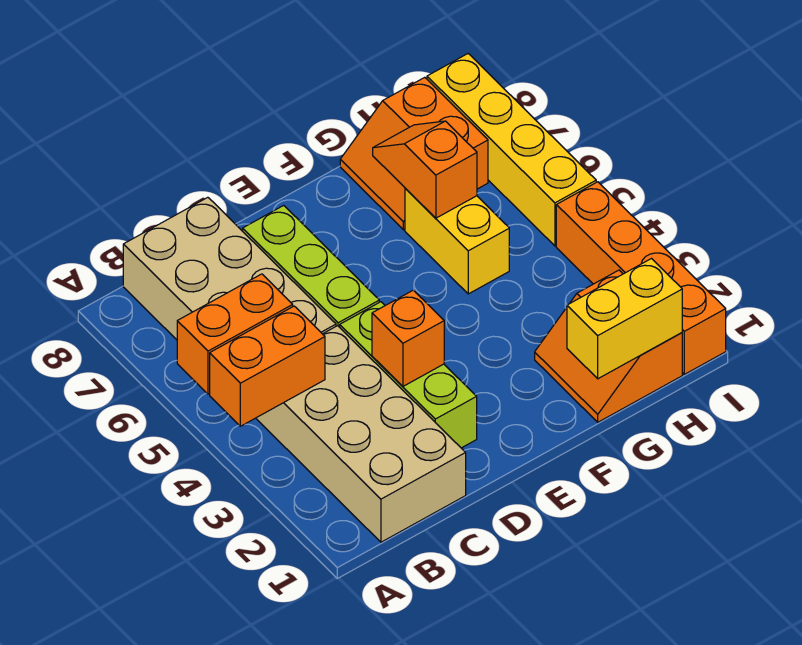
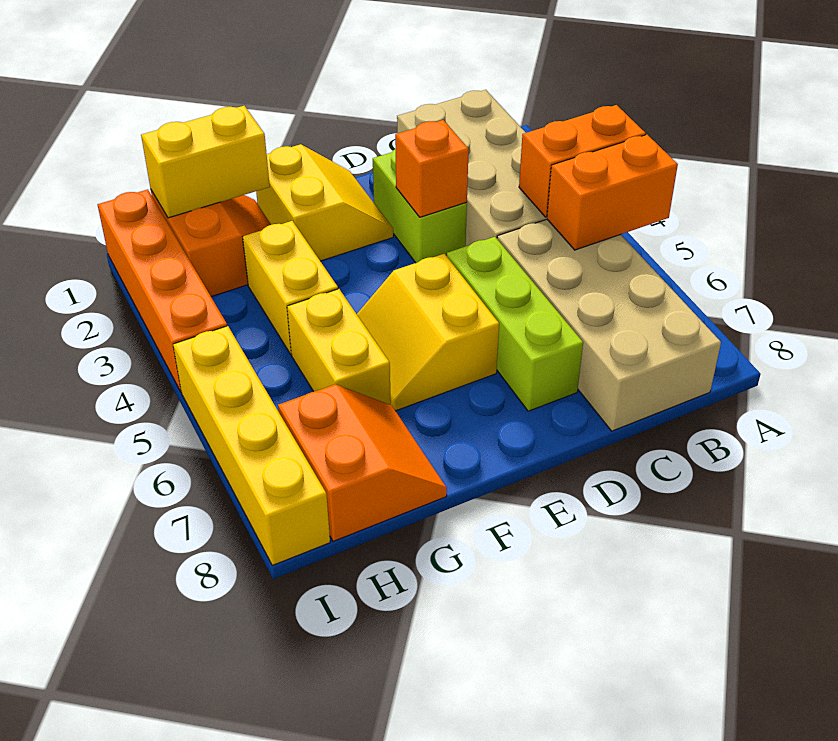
lime brick D2:D4 level 1 -> lime brick D2:D3 level 1
none -> yellow slope E1:F2 level 1 top F
none -> yellow slope E5:F6 level 1 top E
none -> yellow brick G3:G4 level 1
orange slope G6:G7 level 2 top 6 -> none

